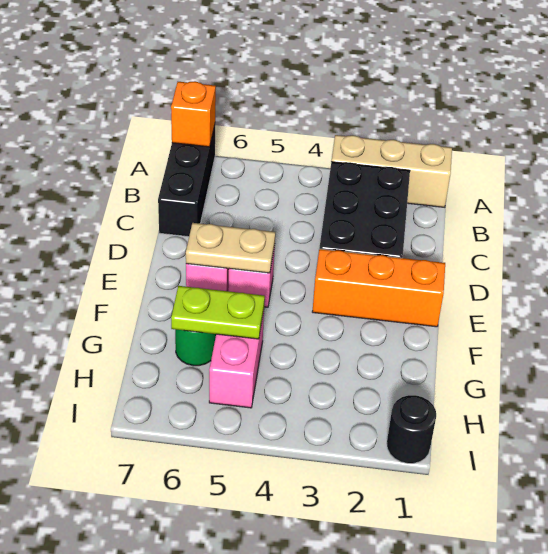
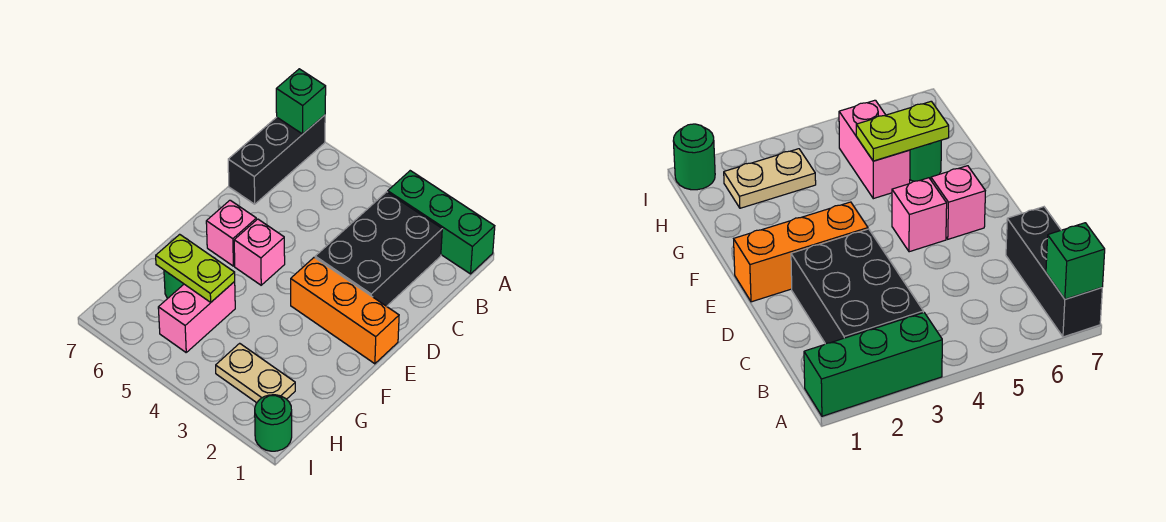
tan brick A1:A3 level 1 -> green brick A1:A3 level 1
orange brick A7 level 2 -> green brick A7 level 2
tan plate E5:E6 level 2 -> tan plate H2:H3 level 1
black round brick I1 level 1 -> green round brick I1 level 1

